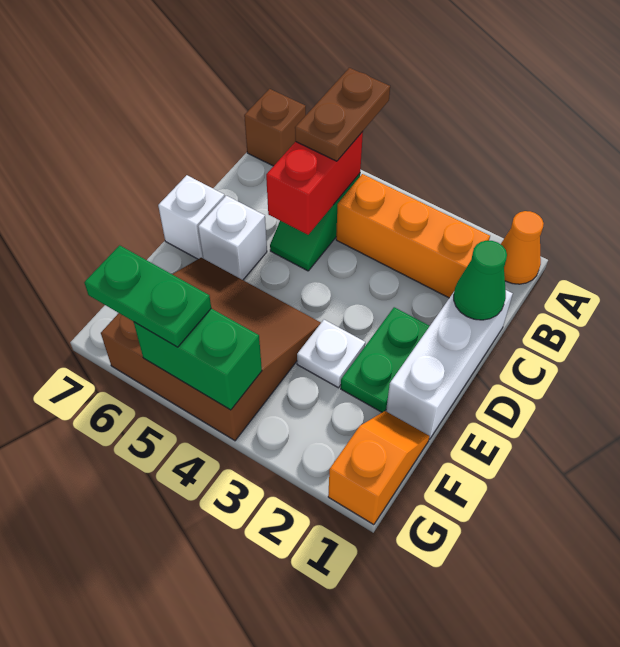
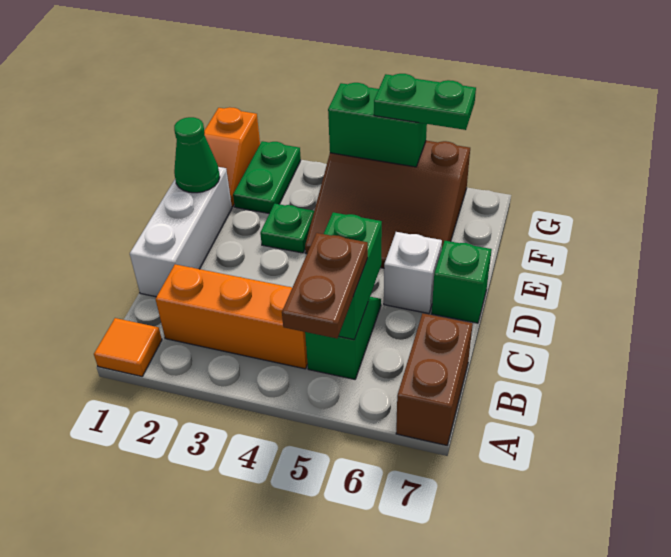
orange cone A1 level 1 -> orange tile A1 level 1
brown brick A7 level 1 -> brown brick A7:B7 level 1
red brick B5:C5 level 2 -> green brick B5:C5 level 2
green cone C1 level 2 -> green cone E1 level 2
green plate D2:E2 level 1 -> green plate F2:G2 level 1
white brick D7 level 1 -> green brick D7 level 1
white plate E3 level 1 -> green plate E3 level 1

